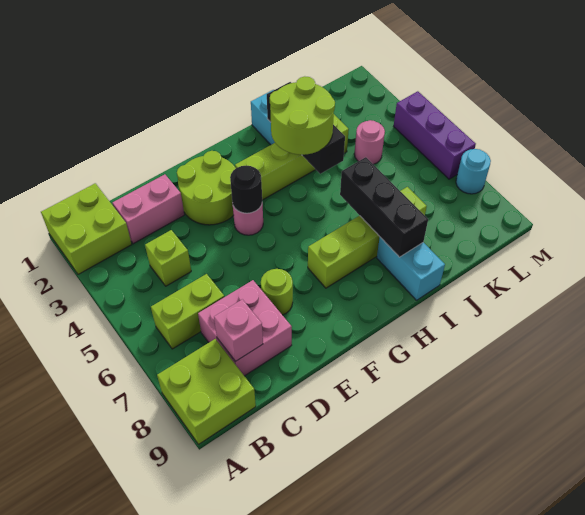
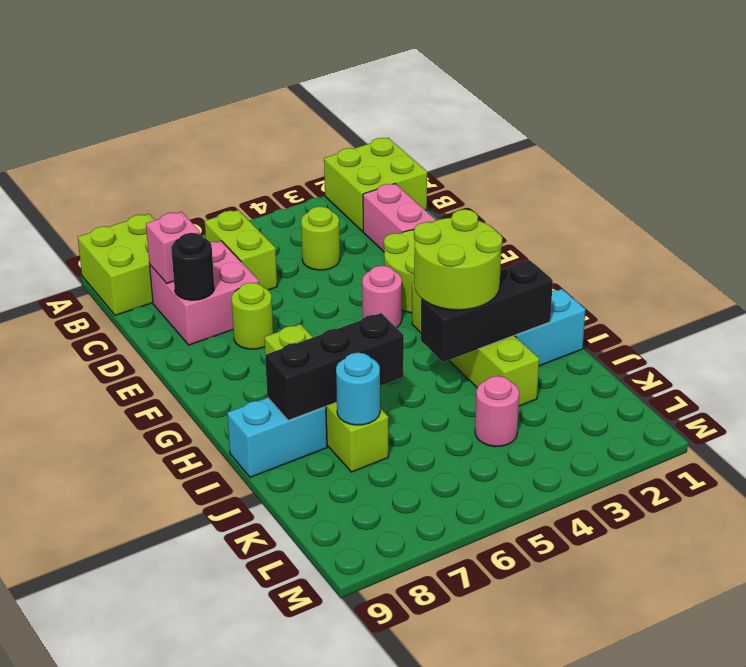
lime brick C4 level 1 -> lime round brick C4 level 1
black round brick F4 level 2 -> black round brick D8 level 2
purple brick M4:M6 level 1 -> none
cyan round brick M7 level 1 -> cyan round brick J7 level 2

